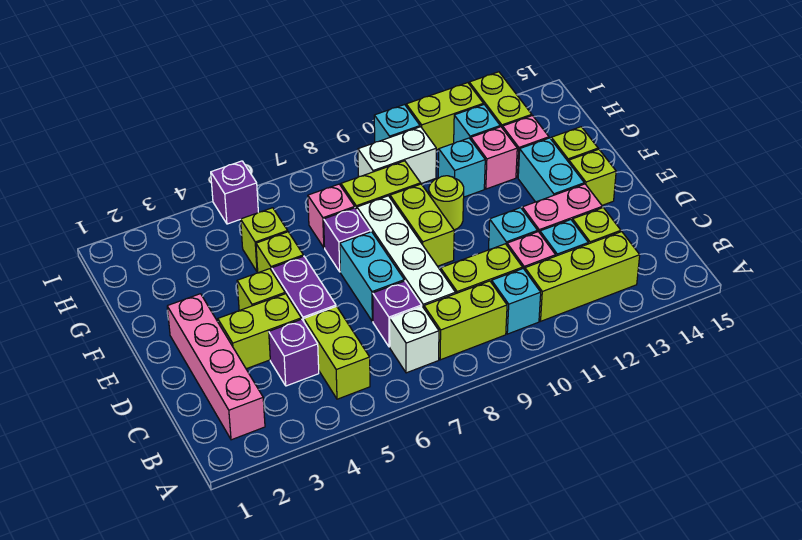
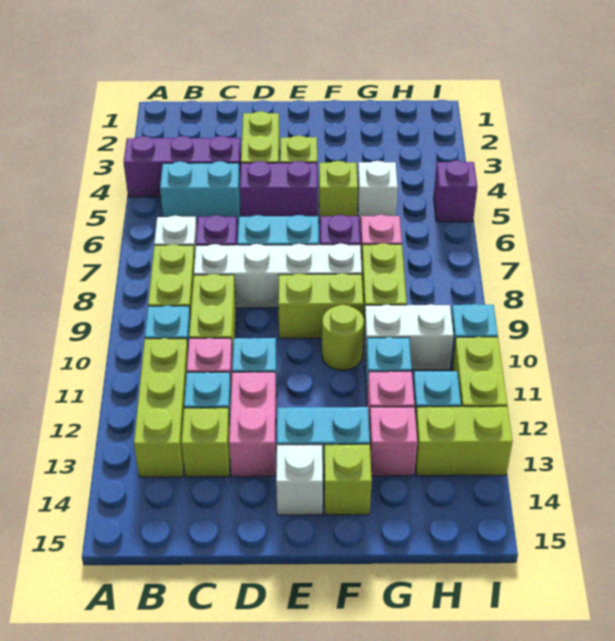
pink brick B2:E2 level 1 -> none
lime brick B5:C5 level 1 -> cyan brick B5:C5 level 1
purple brick C4 level 1 -> purple brick A4:C4 level 1
lime brick E14 level 1 -> white brick E14 level 1
lime brick G5 level 1 -> white brick G5 level 1
white brick H9:H10 level 1 -> white brick G10:H10 level 1

